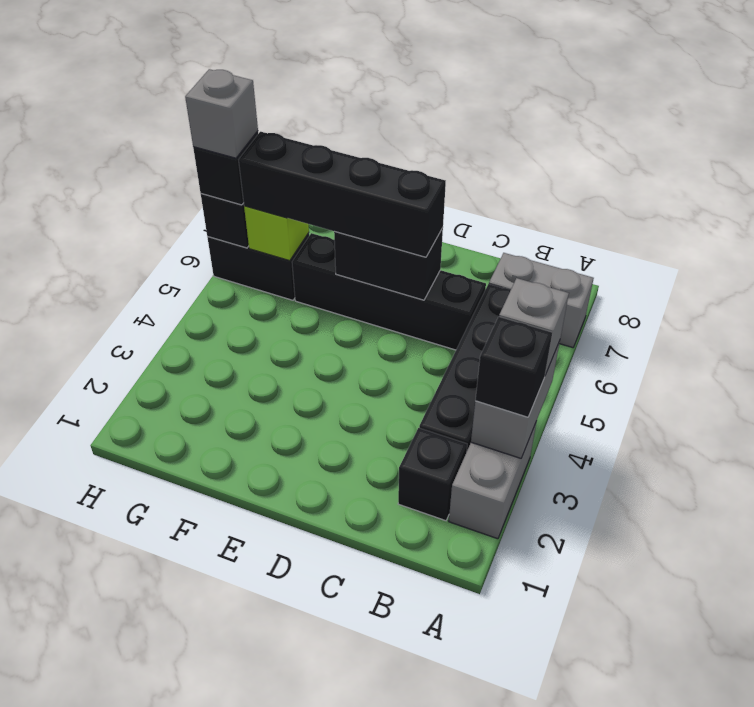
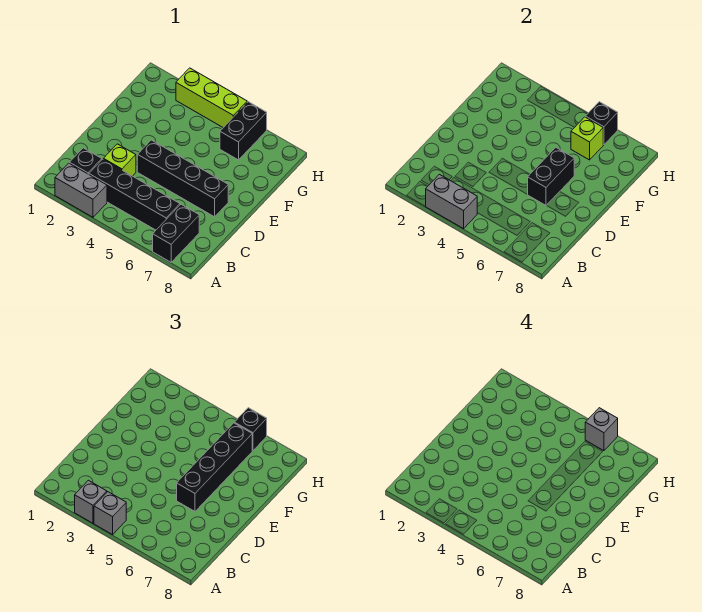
black brick A3 level 3 -> grey brick A3 level 3
grey brick A7:B7 level 1 -> black brick A7:B7 level 1
none -> lime brick C3 level 1
black brick C6:F6 level 1 -> black brick D4:D7 level 1
none -> lime brick H3:H5 level 1

